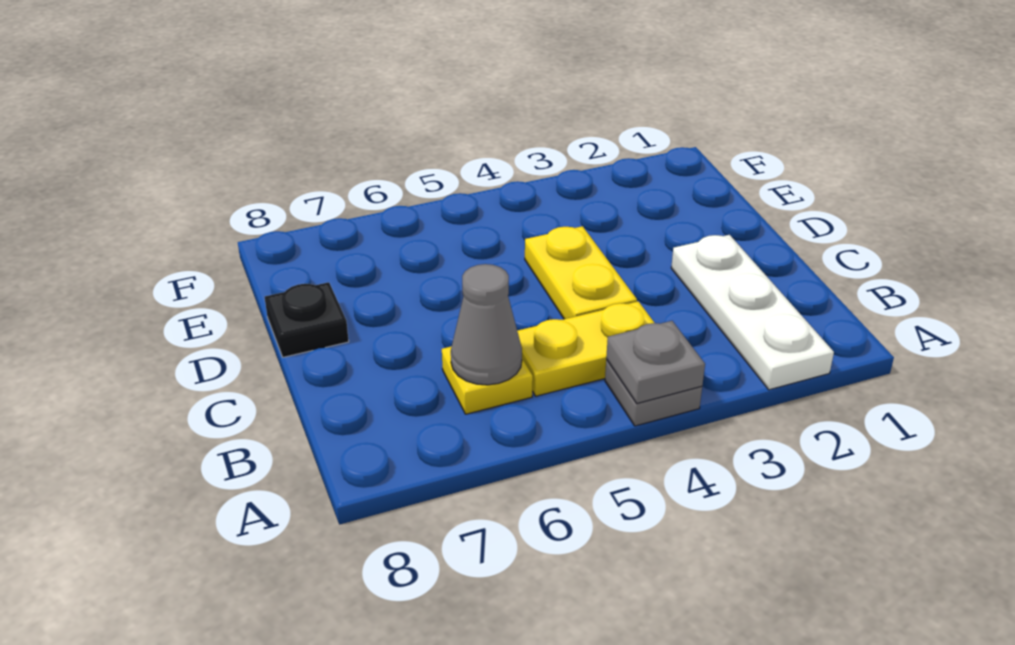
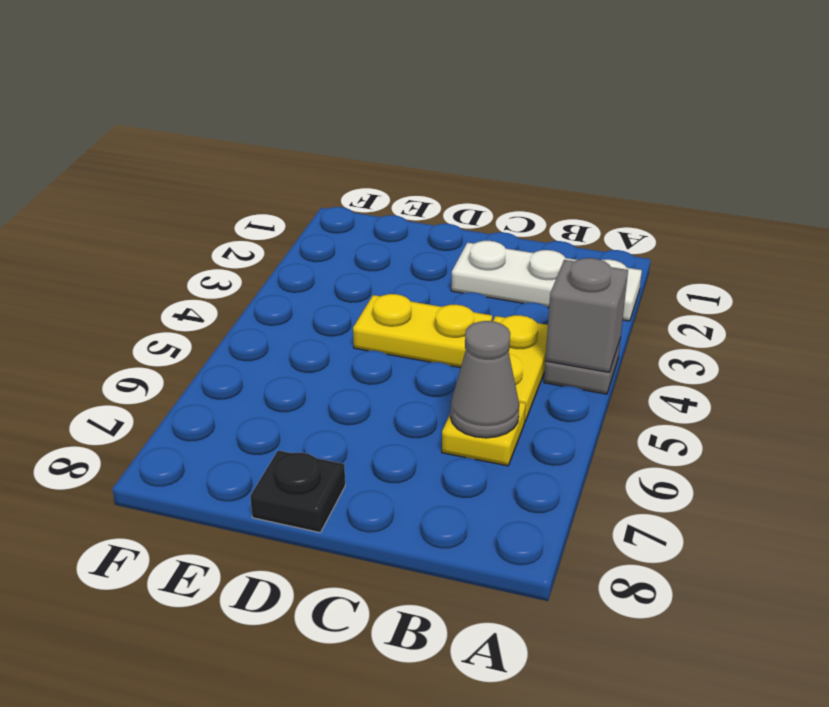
grey plate A4 level 2 -> grey brick A4 level 2

